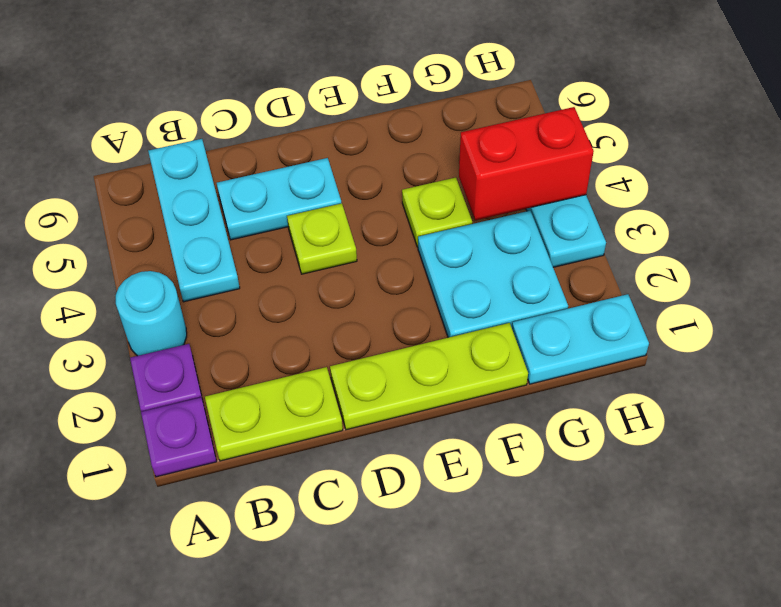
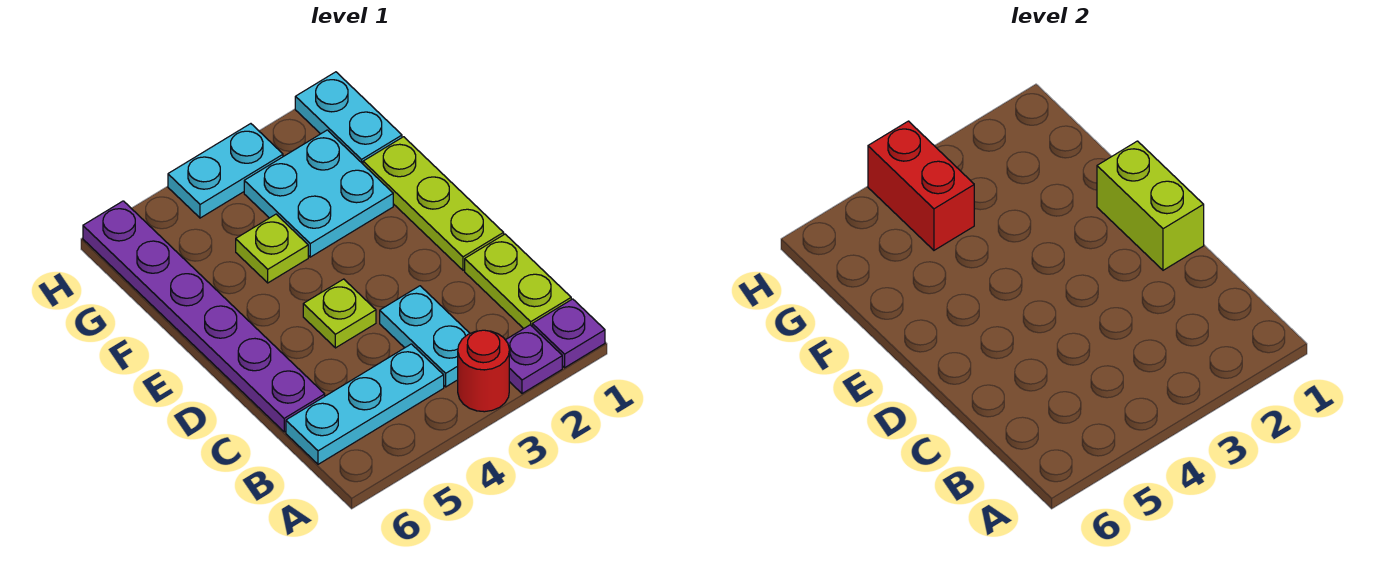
cyan round brick A3 level 1 -> red round brick A3 level 1
cyan plate C5:D5 level 1 -> cyan plate B3:C3 level 1
none -> purple plate C6:H6 level 1
none -> lime brick D1:E1 level 2

